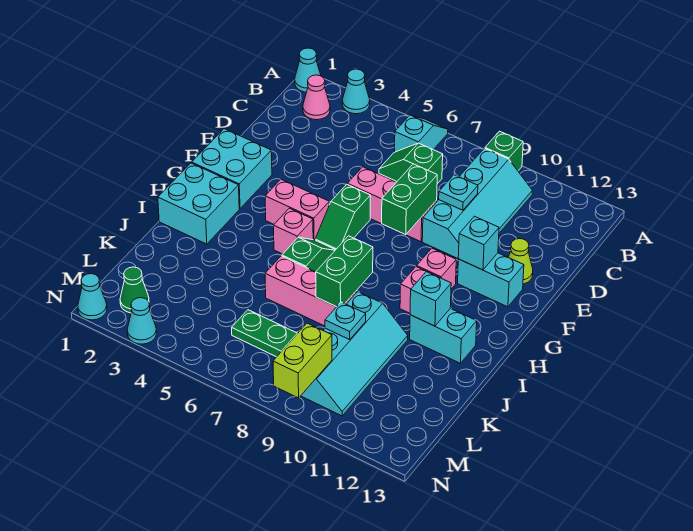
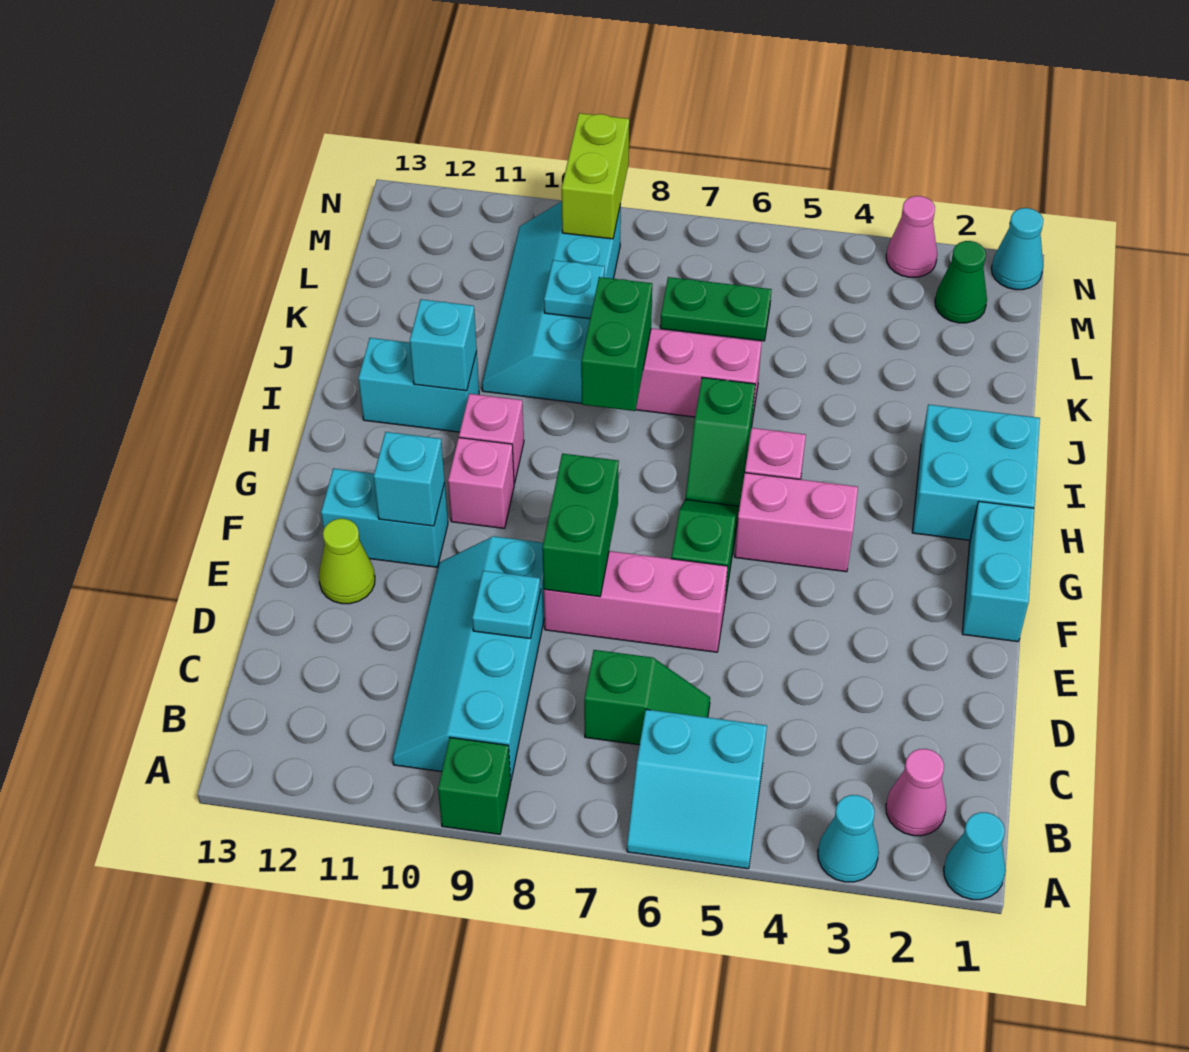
cyan slope A6:B6 level 1 top B -> cyan slope A5:B6 level 1 top B
cyan brick F1:G2 level 1 -> cyan brick F1:G1 level 1
cyan cone N3 level 1 -> pink cone N3 level 1

